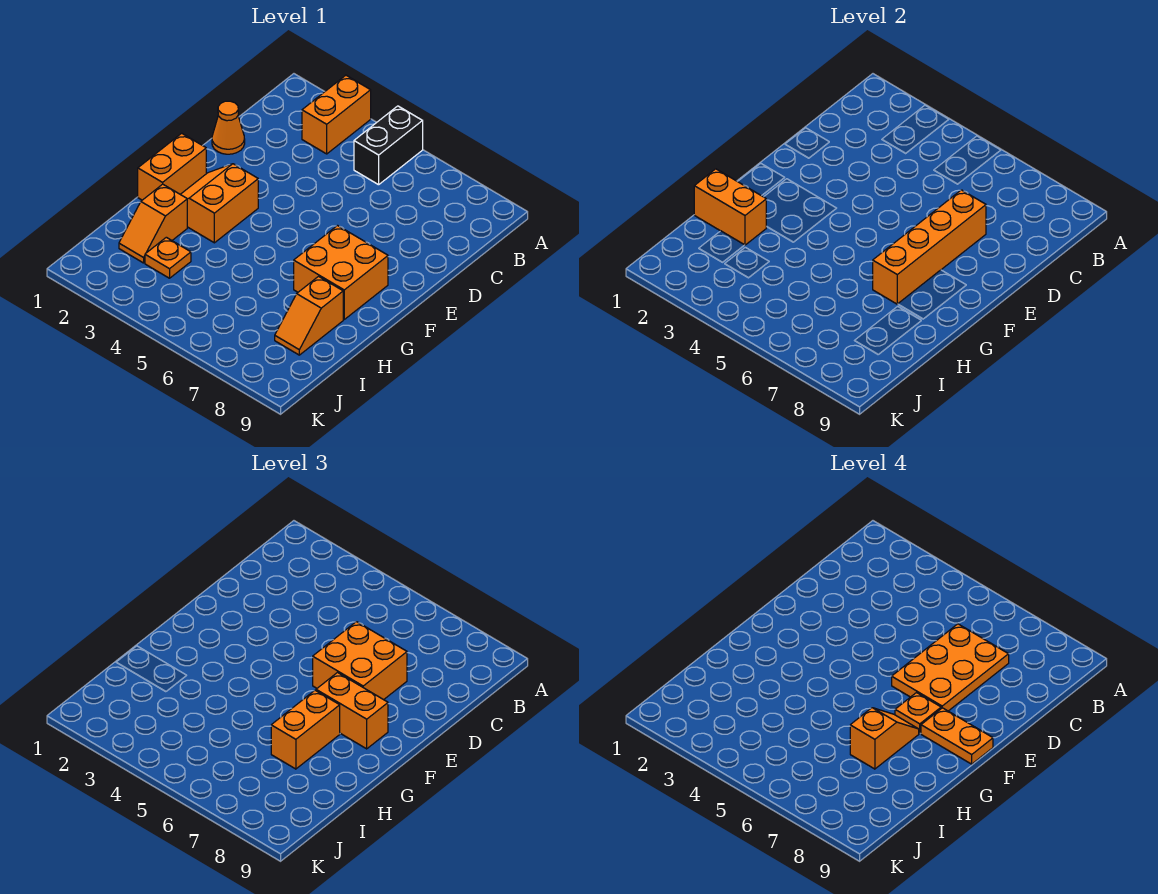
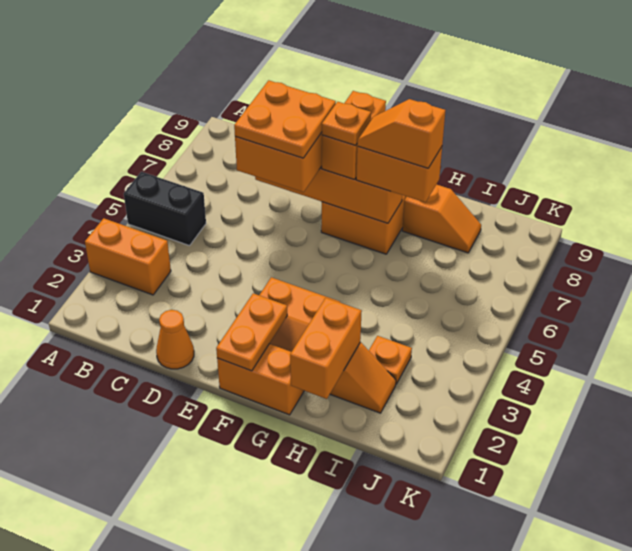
orange plate C6:E7 level 4 -> orange plate D6:E7 level 4
orange plate F8:F9 level 4 -> orange plate F1:F2 level 2

